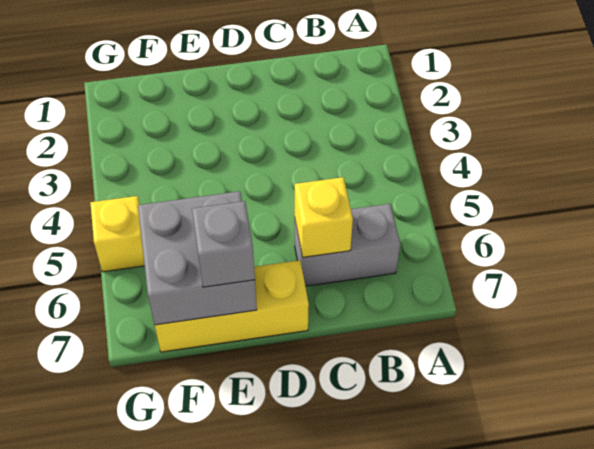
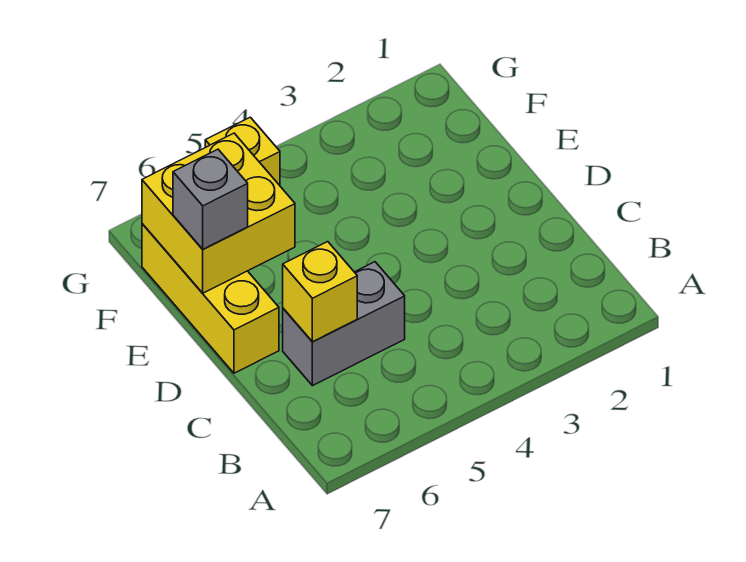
grey brick B6:C6 level 1 -> grey brick C5:C6 level 1
grey brick E6:F7 level 2 -> yellow brick E6:F7 level 2

